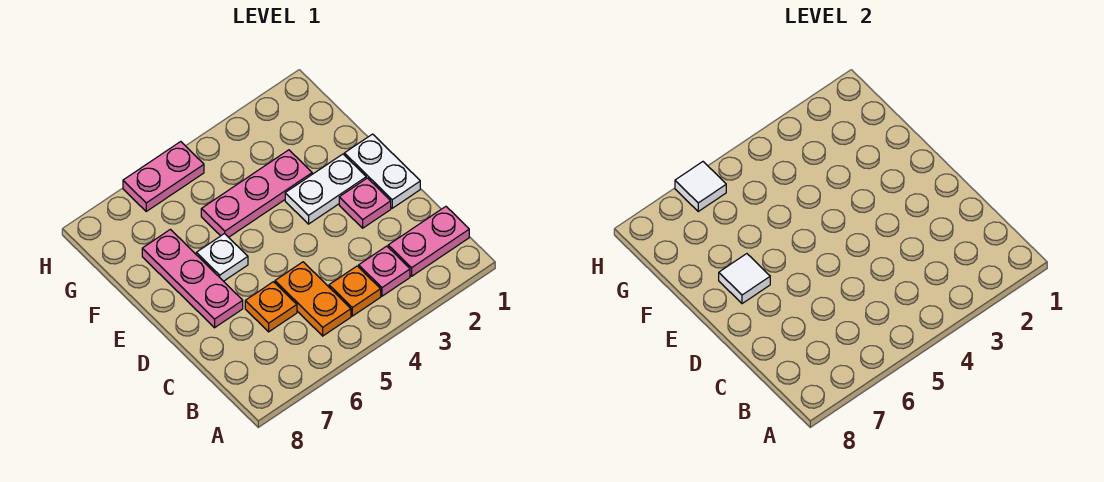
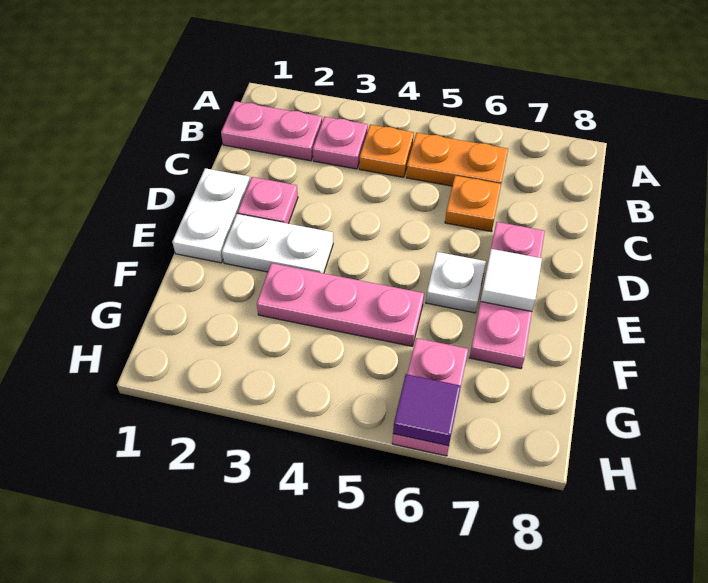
orange plate B5:C5 level 1 -> orange plate B5:B6 level 1
pink plate H5:H6 level 1 -> pink plate G6:H6 level 1
white tile H6 level 2 -> purple tile H6 level 2

